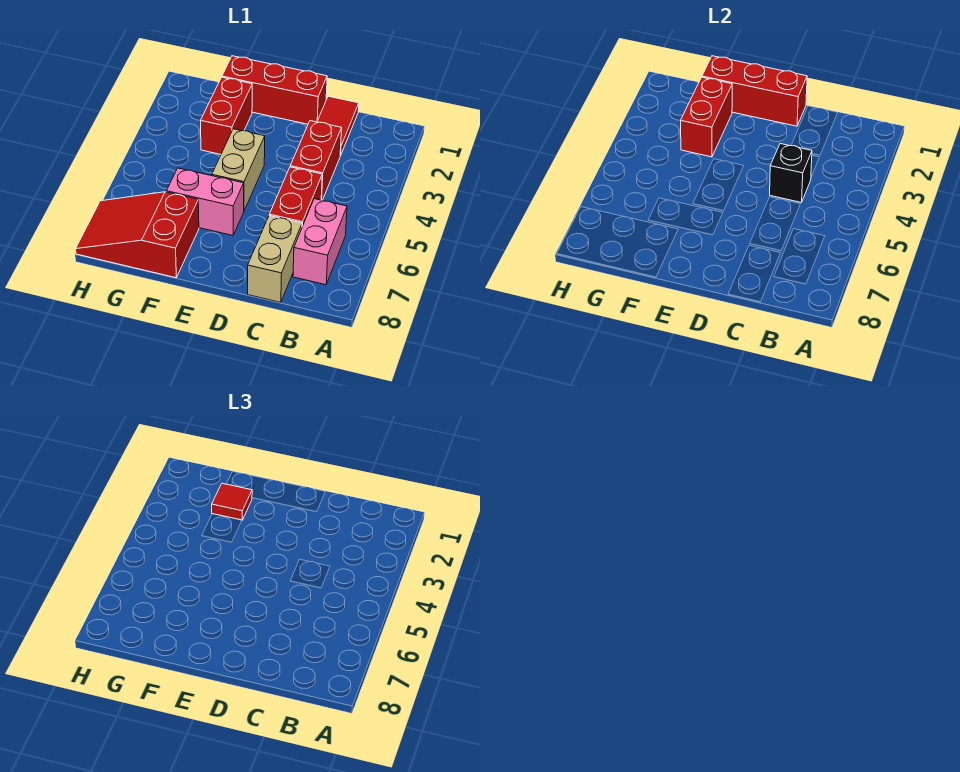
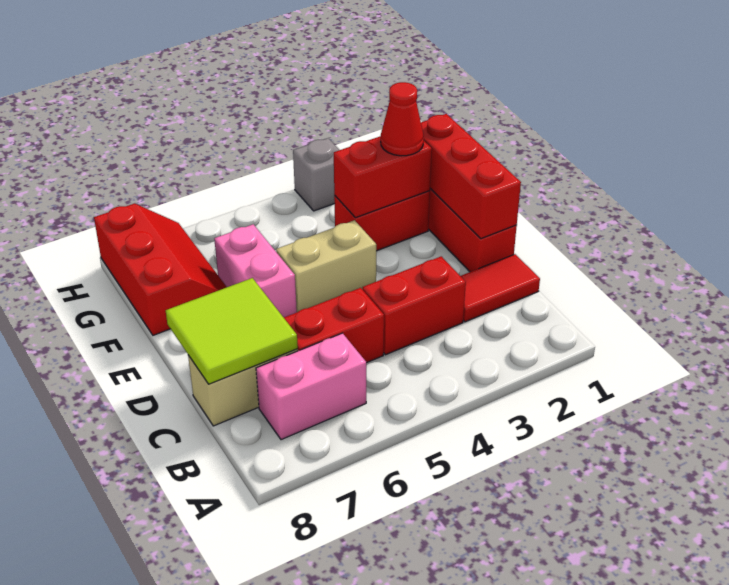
black brick C4 level 2 -> none
none -> lime tile C7:D8 level 2
red tile F2 level 3 -> red cone F2 level 3
red slope F7:H8 level 1 top F -> red slope F7:H8 level 1 top 8
none -> grey brick H3 level 1

